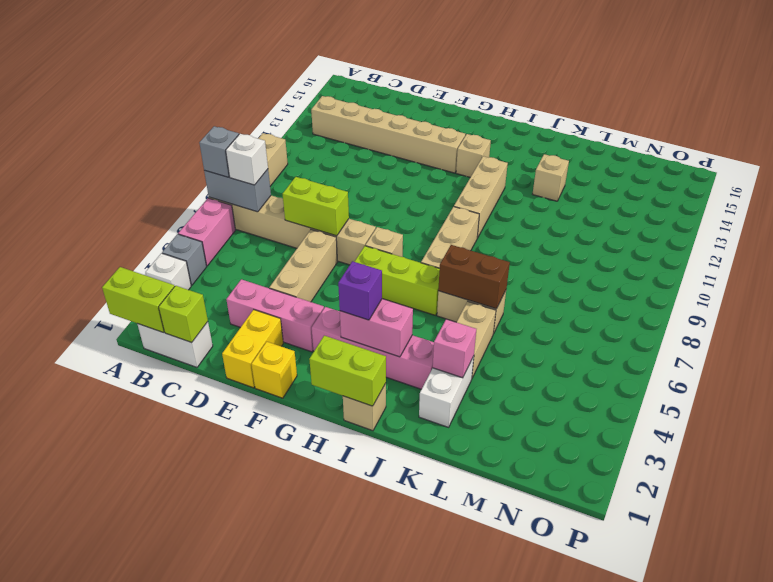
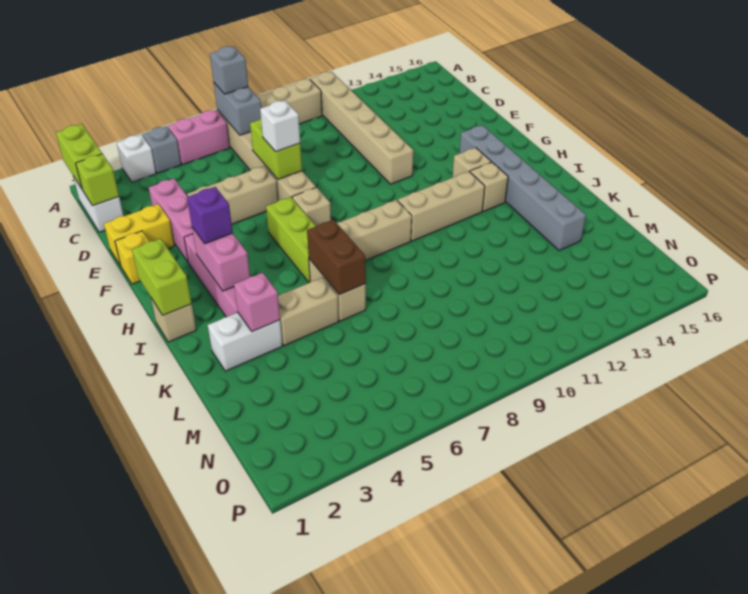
white brick B7 level 3 -> white brick E7 level 3
tan brick B13:G13 level 1 -> tan brick A11:F11 level 1
none -> grey brick G14:L14 level 1
tan brick K13 level 1 -> tan brick I13 level 1

